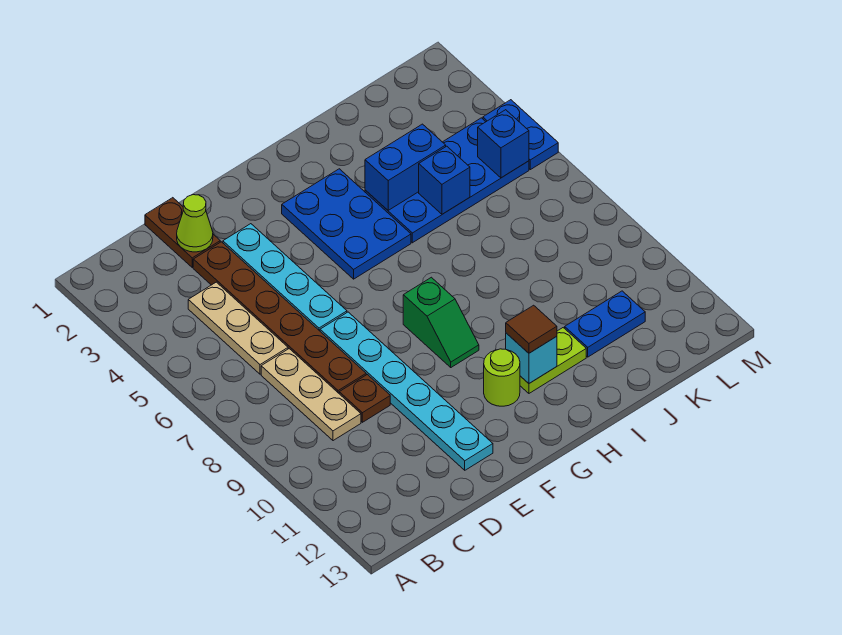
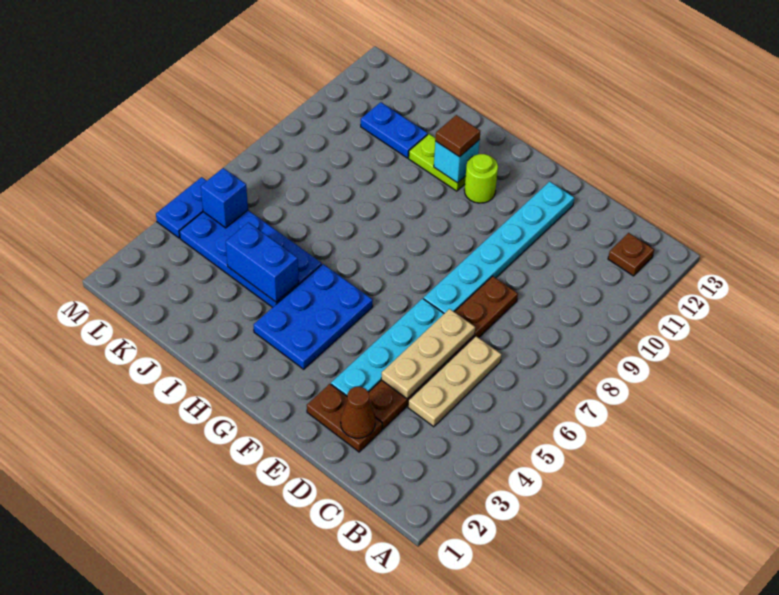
tan plate C7:C9 level 1 -> tan plate D4:D6 level 2
brown plate D1:D2 level 1 -> brown plate D2:E2 level 1
lime cone D2 level 2 -> brown cone D2 level 2
brown plate D9 level 1 -> brown plate B12 level 1
green slope G8:G9 level 1 top 8 -> none
blue brick J5 level 2 -> none

